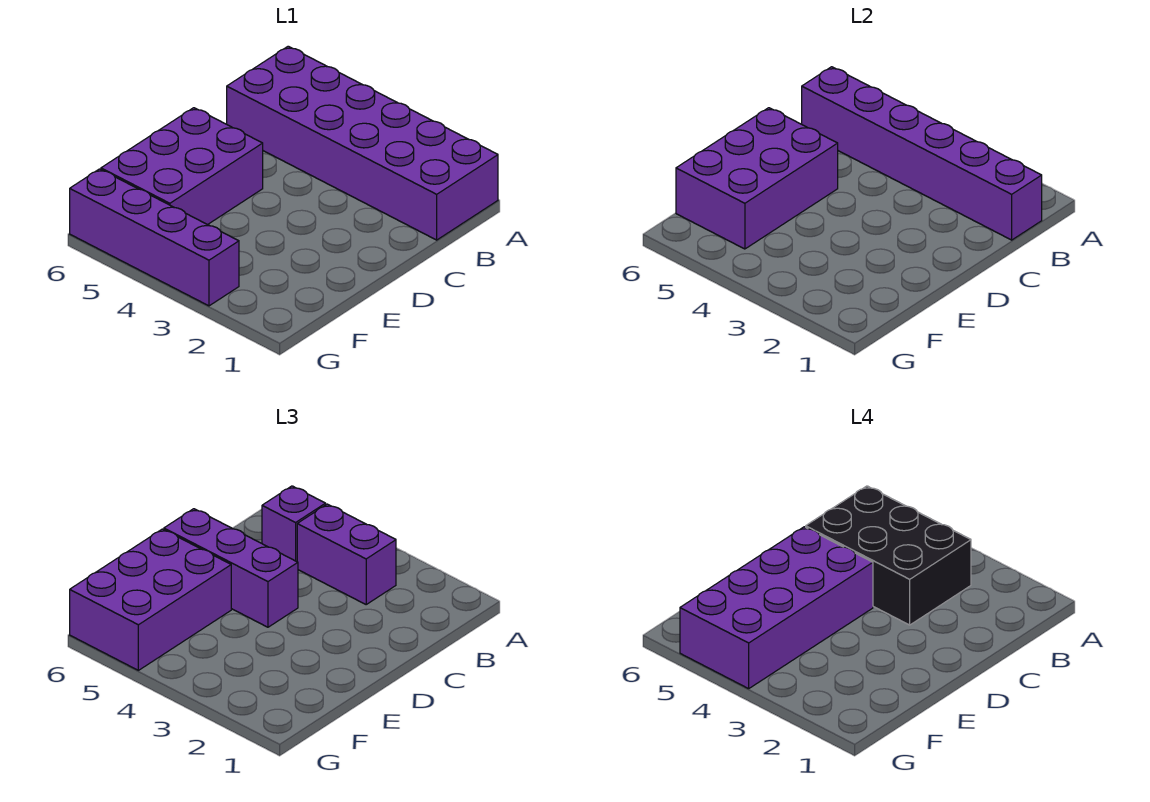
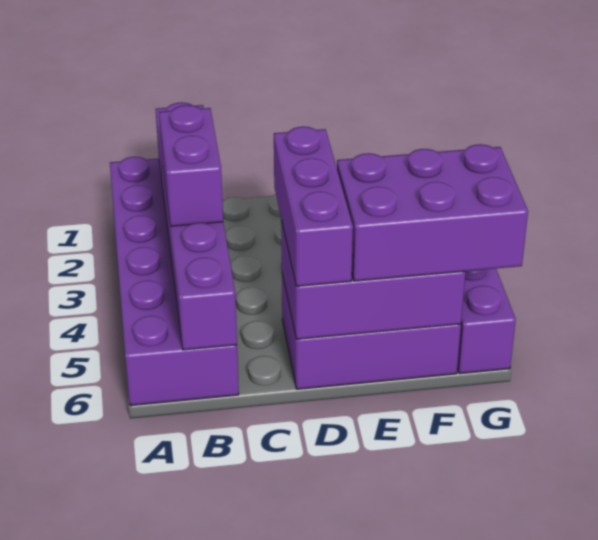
black brick B3:C5 level 4 -> none
purple brick B5 level 3 -> none
purple brick D4:G5 level 4 -> none

